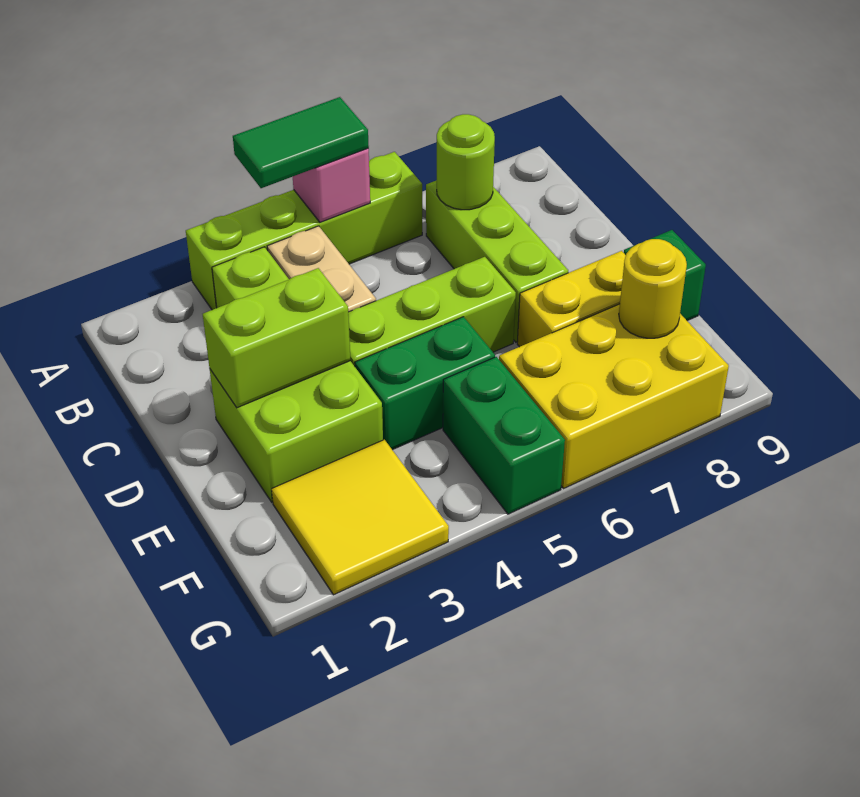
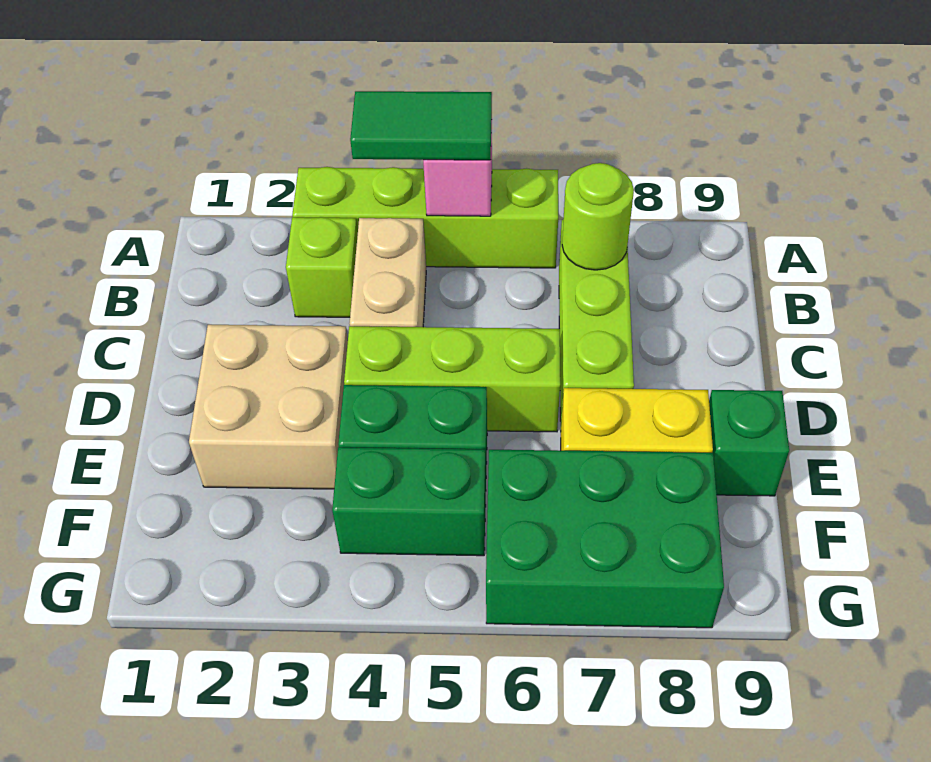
lime brick D2:E3 level 1 -> tan brick D2:E3 level 1
lime brick D2:D3 level 2 -> none
yellow tile F2:G3 level 1 -> none
green brick F5:G5 level 1 -> green brick F4:F5 level 1
yellow brick F6:G8 level 1 -> green brick F6:G8 level 1
yellow round brick F8 level 2 -> none

